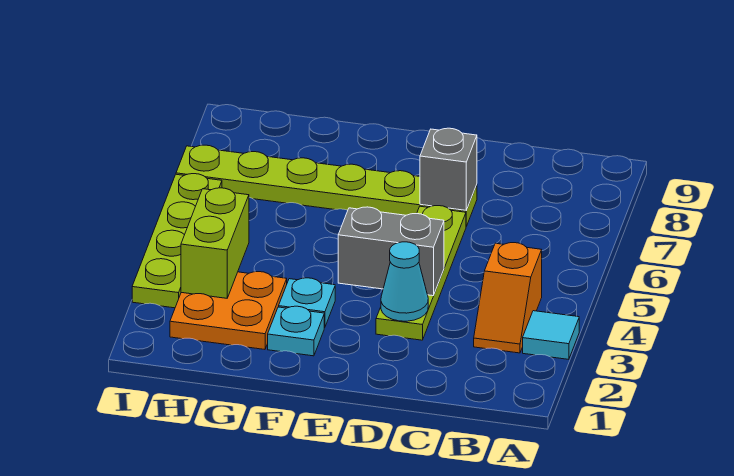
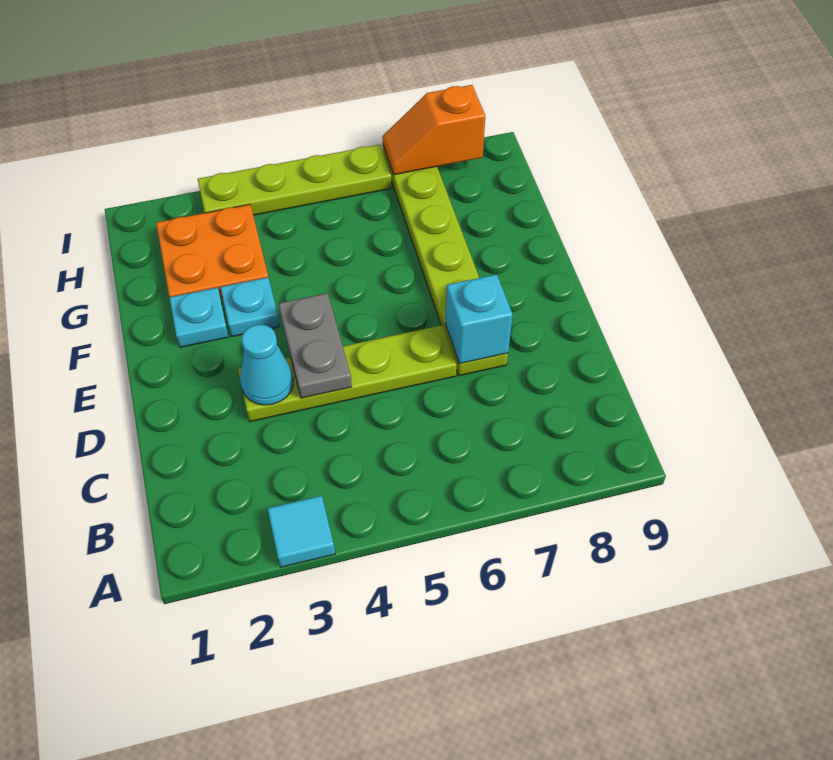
orange slope B3:B4 level 1 top 4 -> orange slope I7:I8 level 2 top 8
grey brick D4:E4 level 2 -> grey plate D4:E4 level 2
grey brick D7 level 2 -> cyan brick D7 level 2
lime brick H3:H4 level 2 -> none

